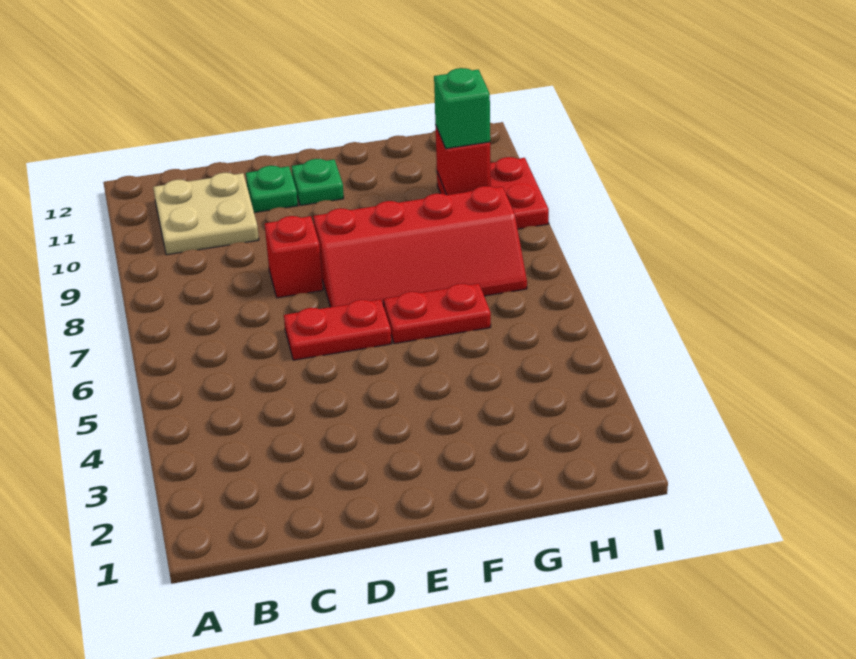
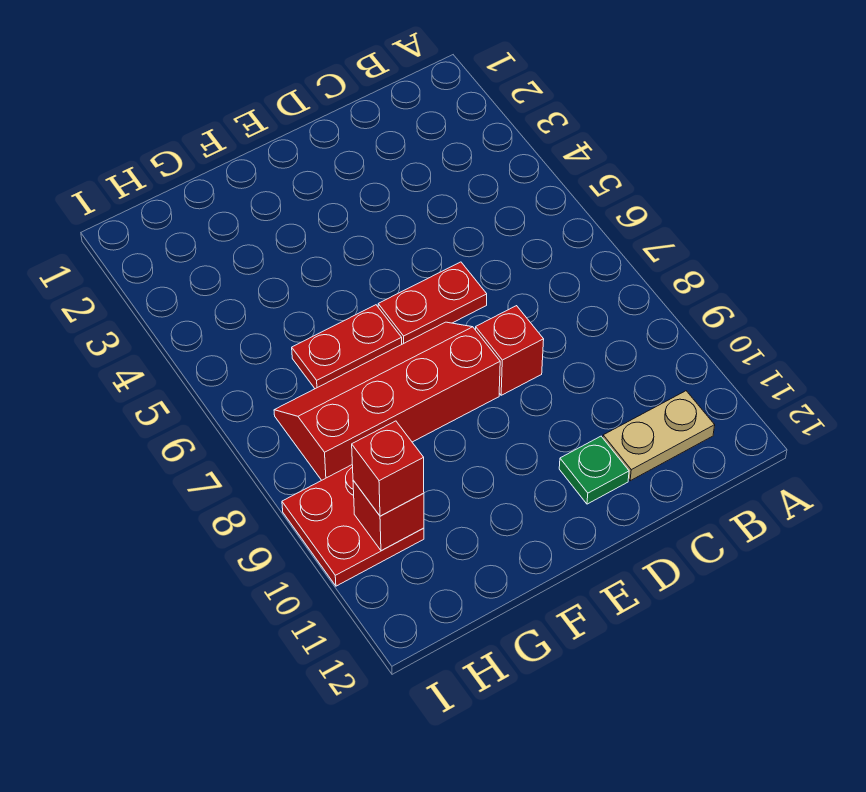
tan plate B10:C11 level 1 -> tan plate B11:C11 level 1
green plate E11 level 1 -> none
green brick H10 level 3 -> red brick H10 level 3

